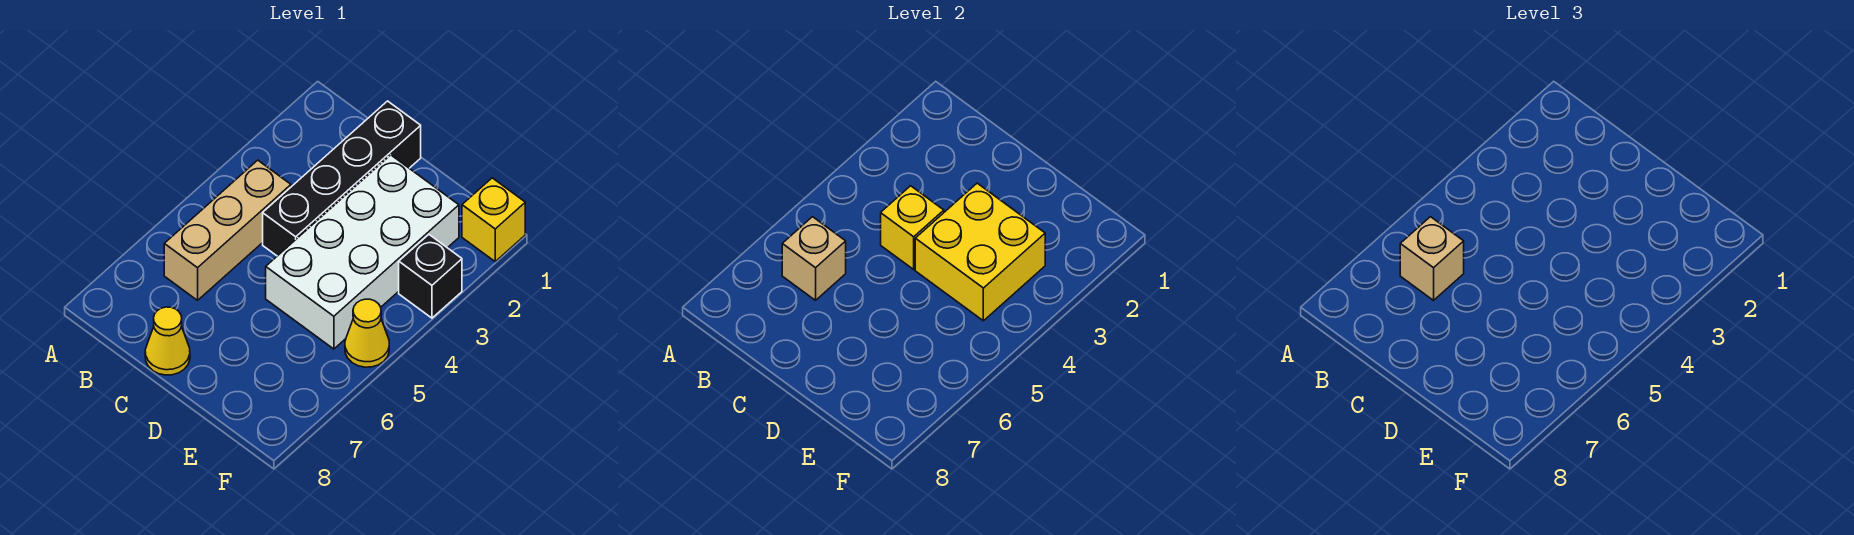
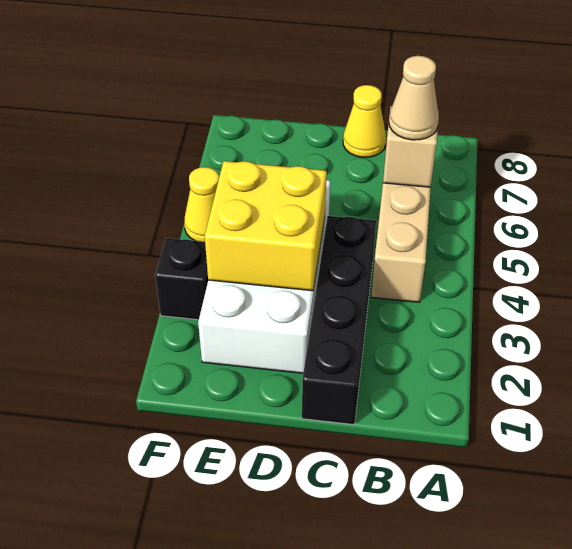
tan brick B6 level 3 -> tan cone B6 level 3
yellow brick C4 level 2 -> none
yellow brick F1 level 1 -> none

